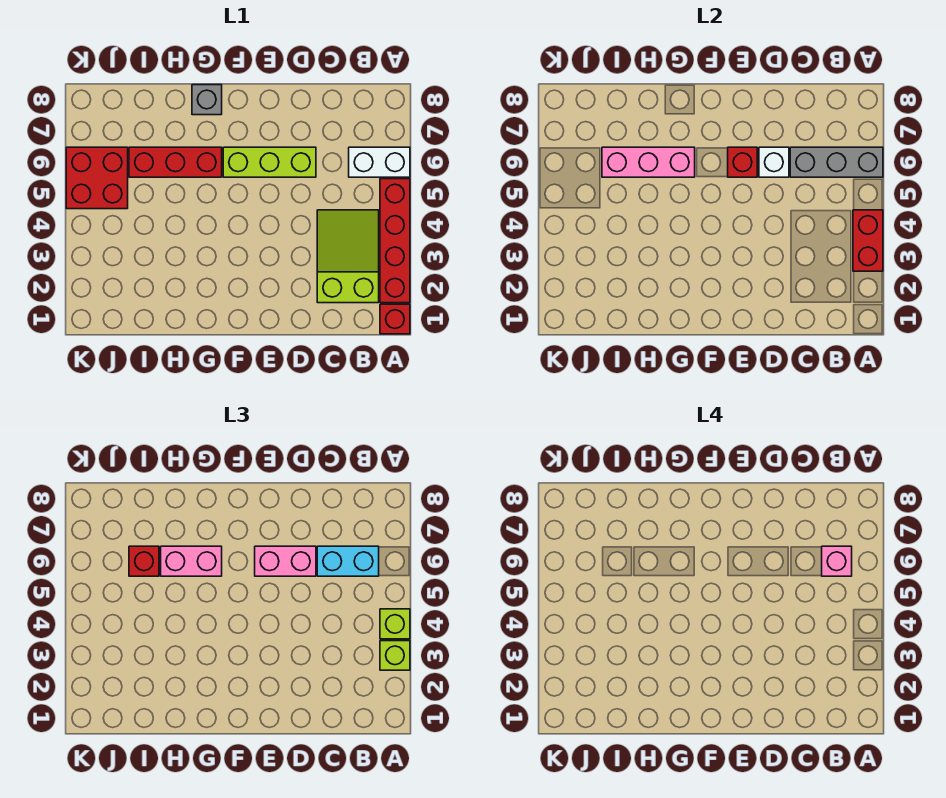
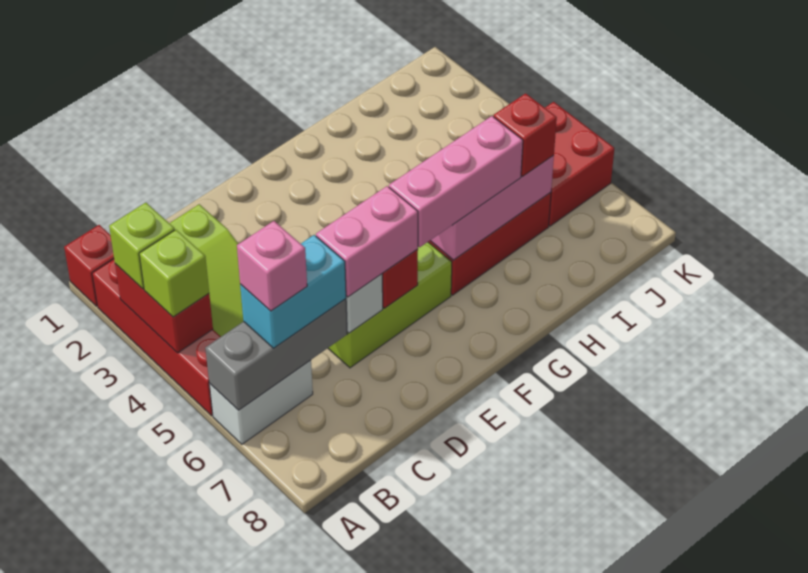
pink brick G6:H6 level 3 -> pink brick F6:H6 level 3
grey brick G8 level 1 -> none

